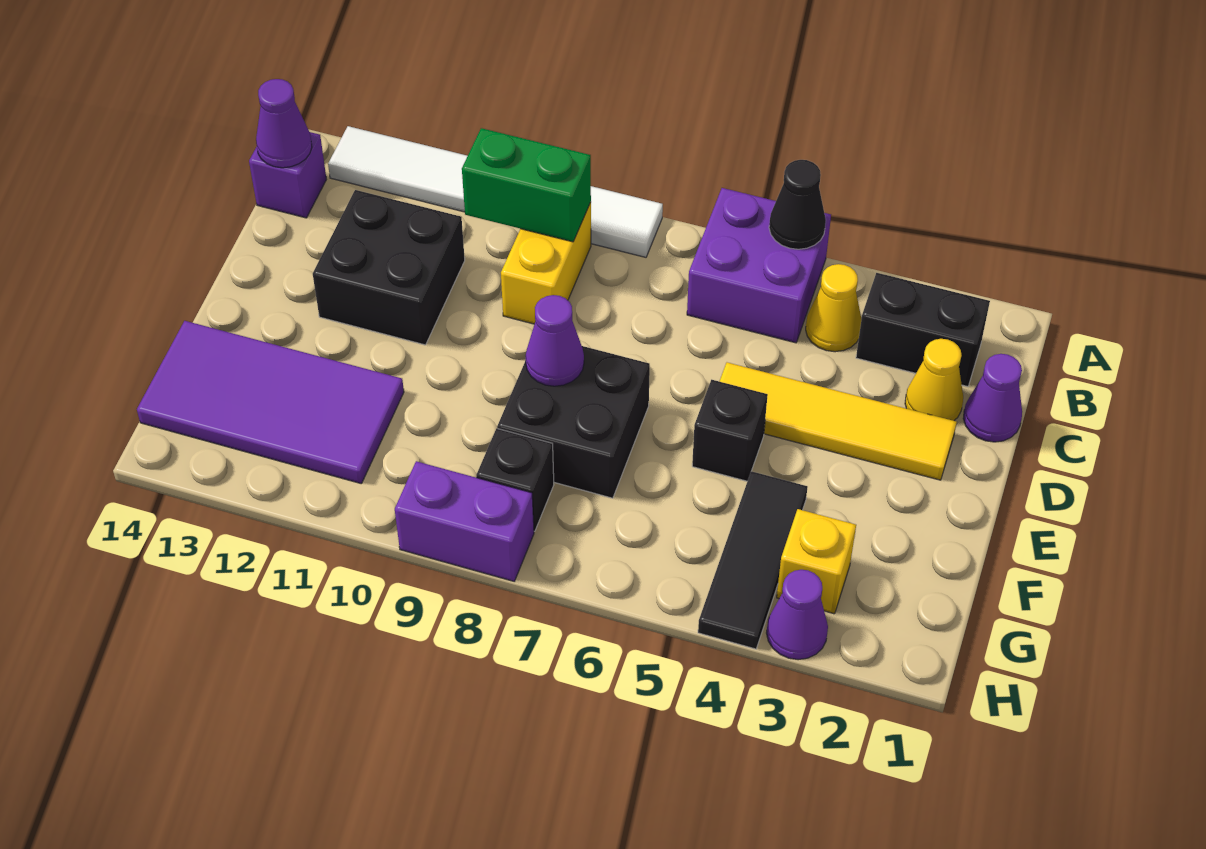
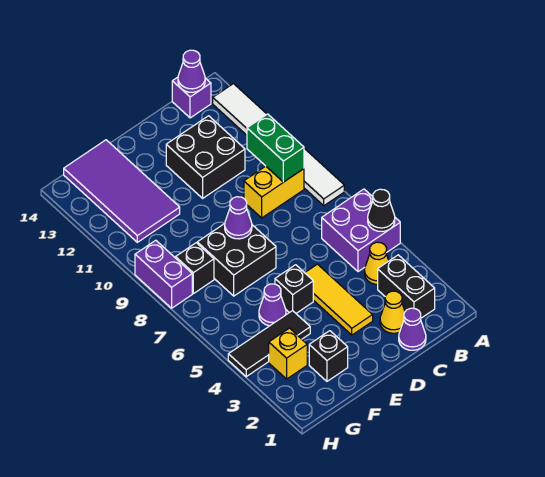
yellow tile D2:D5 level 1 -> yellow tile D3:D5 level 1
none -> black brick F2 level 1
purple cone H3 level 1 -> purple cone F5 level 1

